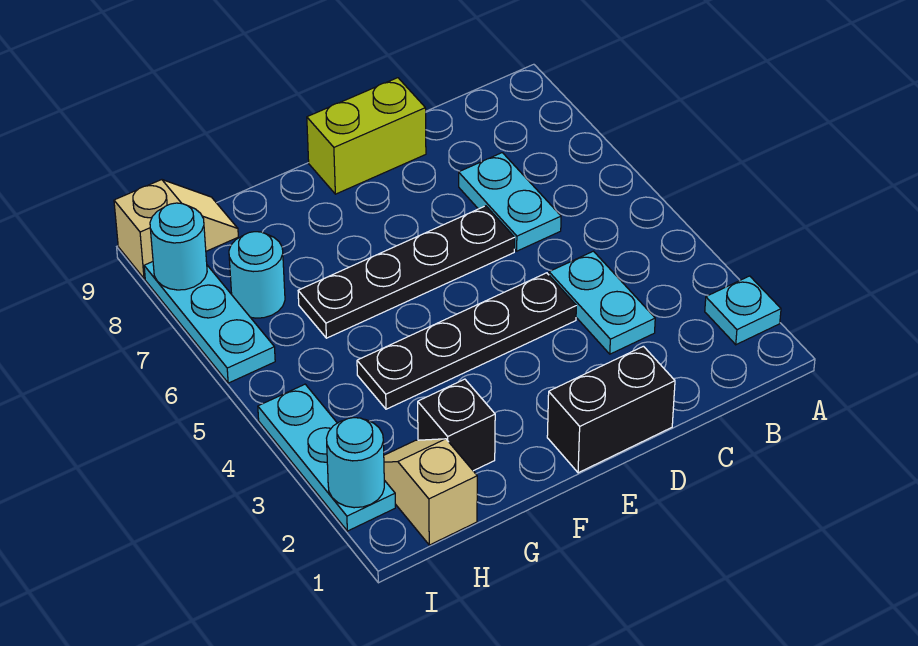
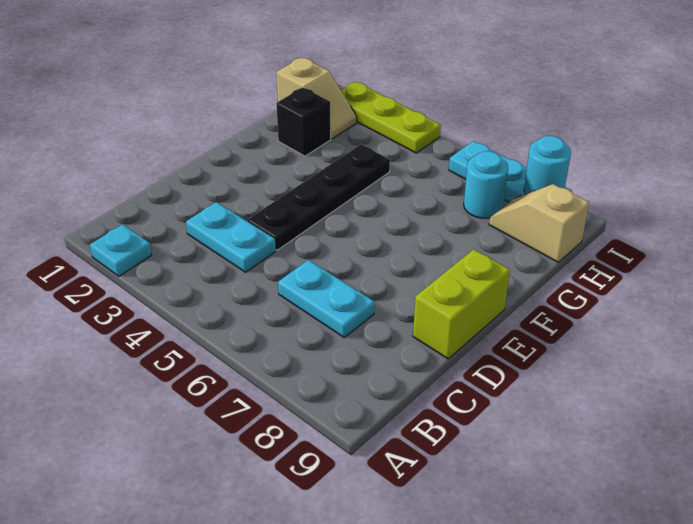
black brick D1:E1 level 1 -> none
black plate D6:G6 level 1 -> none
tan slope H9:I9 level 1 top I -> tan slope H8:H9 level 1 top 9
cyan plate I2:I4 level 1 -> lime plate I2:I4 level 1
cyan round brick I2 level 2 -> none

